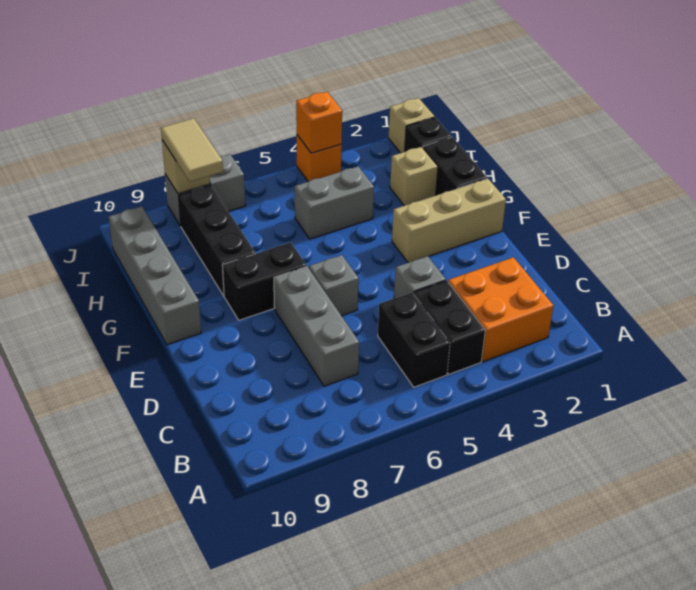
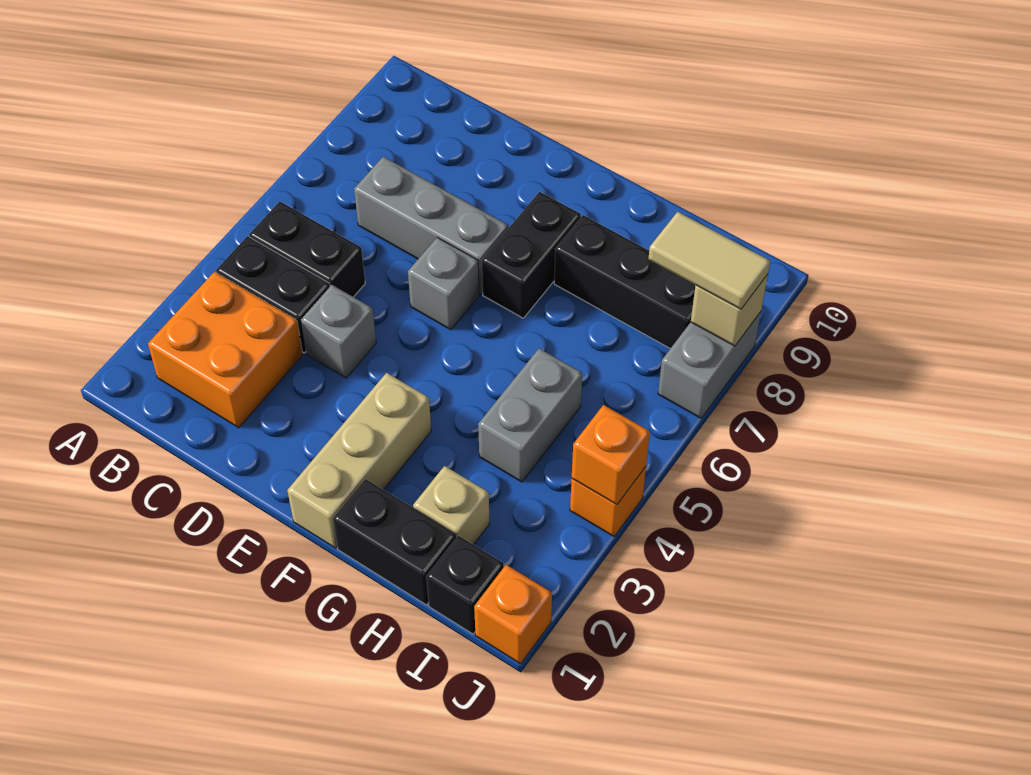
grey brick F10:I10 level 1 -> none
tan brick J1 level 1 -> orange brick J1 level 1

